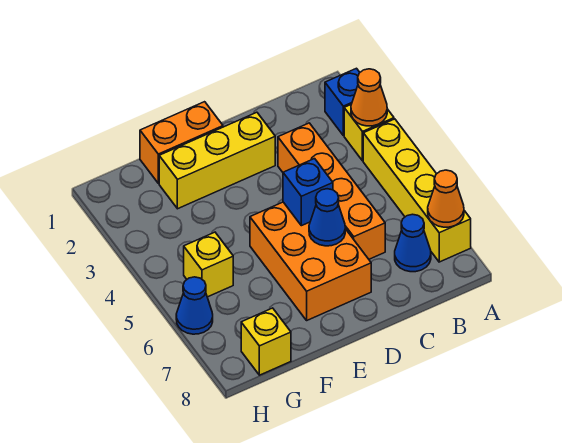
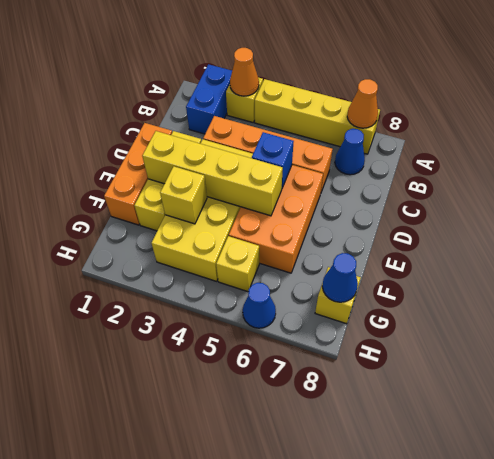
blue brick A2 level 1 -> blue brick A2:B2 level 1
none -> yellow brick D3:G4 level 1
orange brick D5:E7 level 1 -> orange brick D5:F6 level 1
blue cone D6 level 2 -> blue cone G8 level 2
orange brick E1:F1 level 1 -> orange brick D1:F1 level 1
none -> yellow brick E2:E5 level 2
none -> yellow brick F3 level 2

